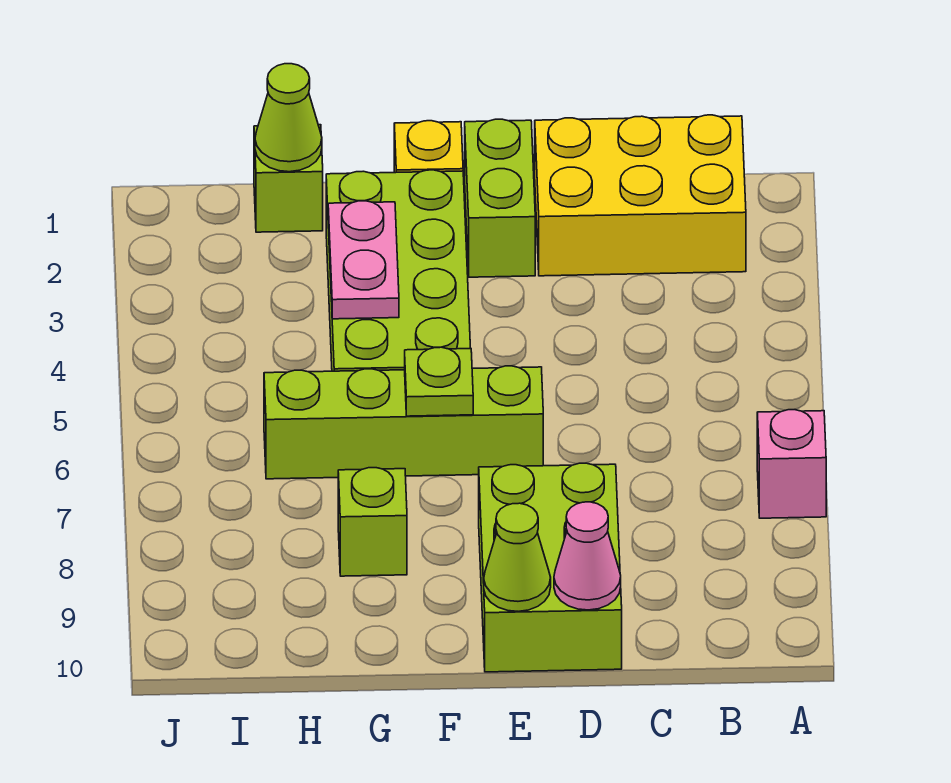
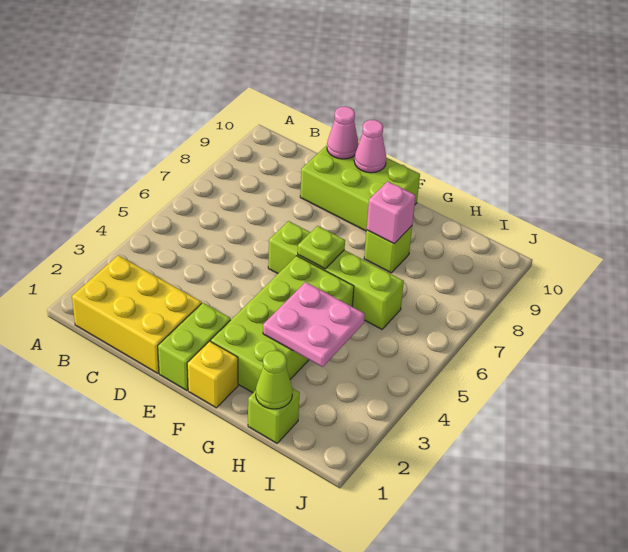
pink brick A7 level 1 -> pink brick G8 level 2
lime brick D8:E10 level 1 -> lime brick D9:F10 level 1
lime cone E10 level 2 -> pink cone E10 level 2
pink plate G3:G4 level 2 -> pink plate G3:H4 level 2

